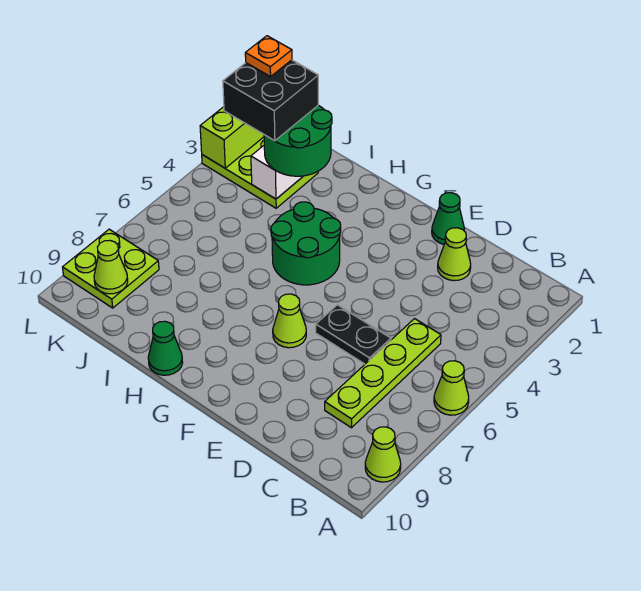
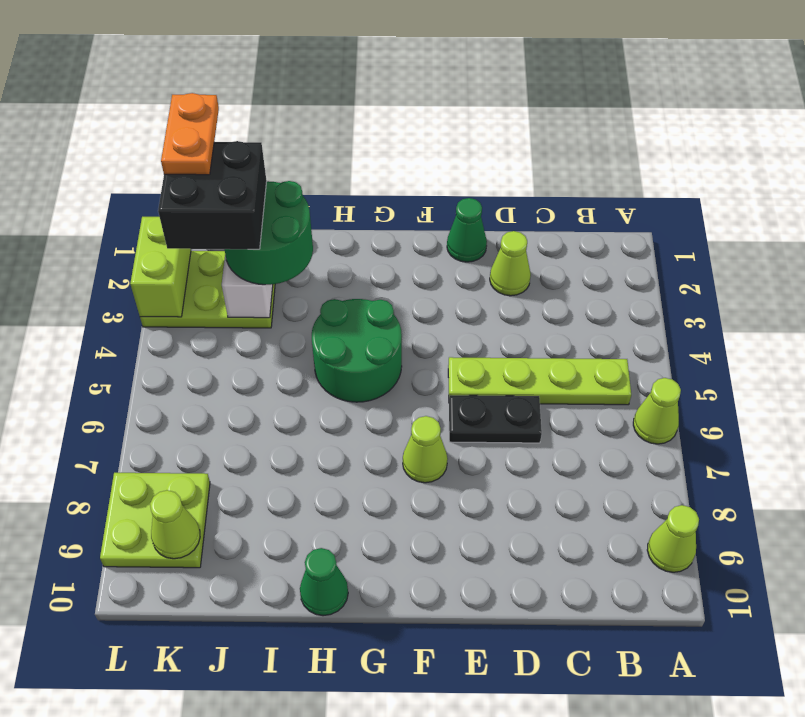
lime plate C5:C8 level 1 -> lime plate B5:E5 level 1
orange plate K2 level 5 -> orange plate K1:K2 level 5

